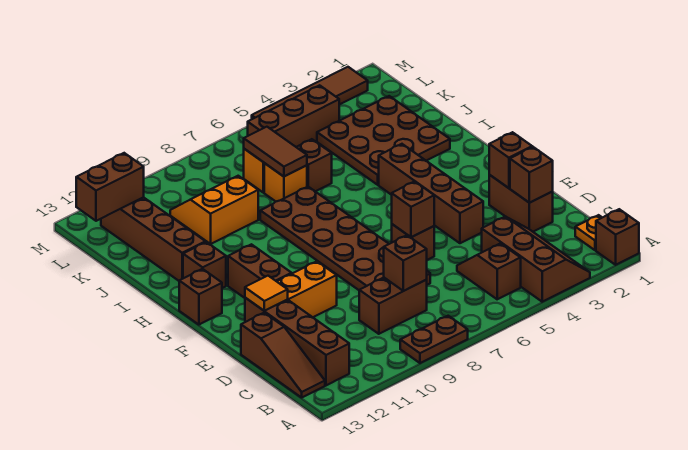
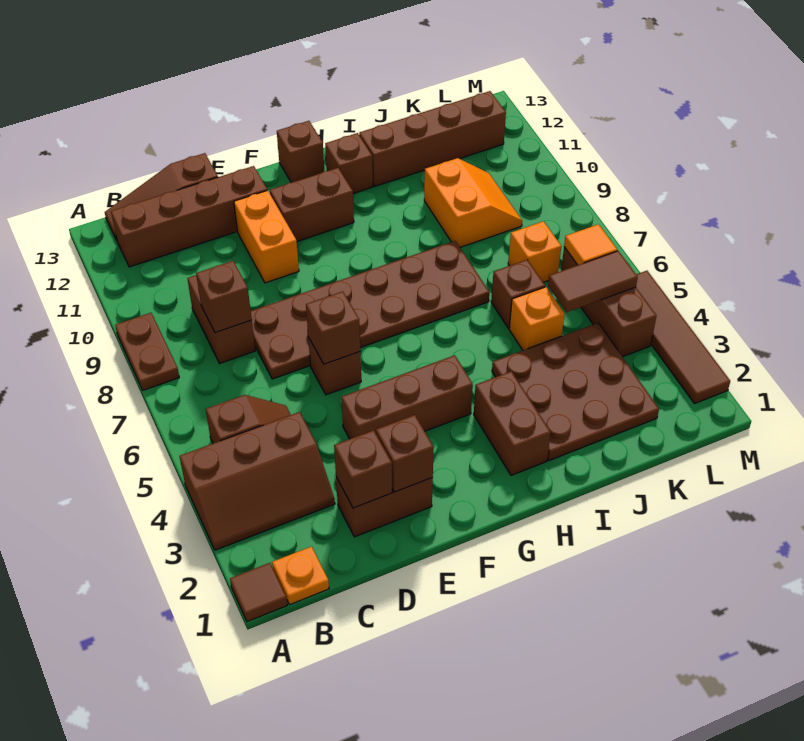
brown brick A1 level 1 -> brown tile A1 level 1
brown brick E4:H4 level 1 -> brown brick E4:G4 level 1
orange tile E12 level 2 -> orange tile L6 level 2
orange brick J7 level 1 -> orange brick J5 level 1
brown tile J7:K7 level 2 -> brown tile K5:L5 level 2
brown brick L12:L13 level 2 -> brown brick H2:H3 level 1

